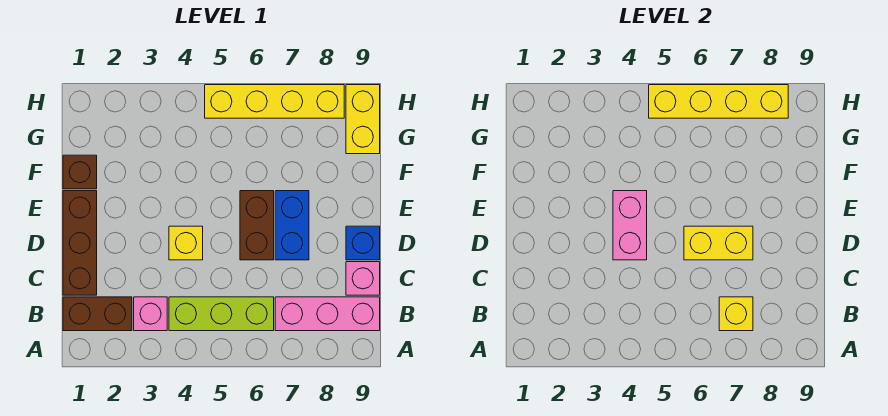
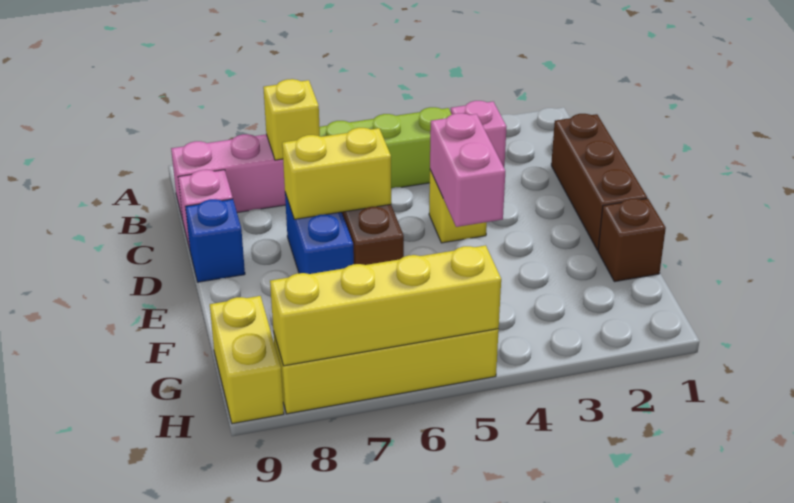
brown brick B1:B2 level 1 -> none

